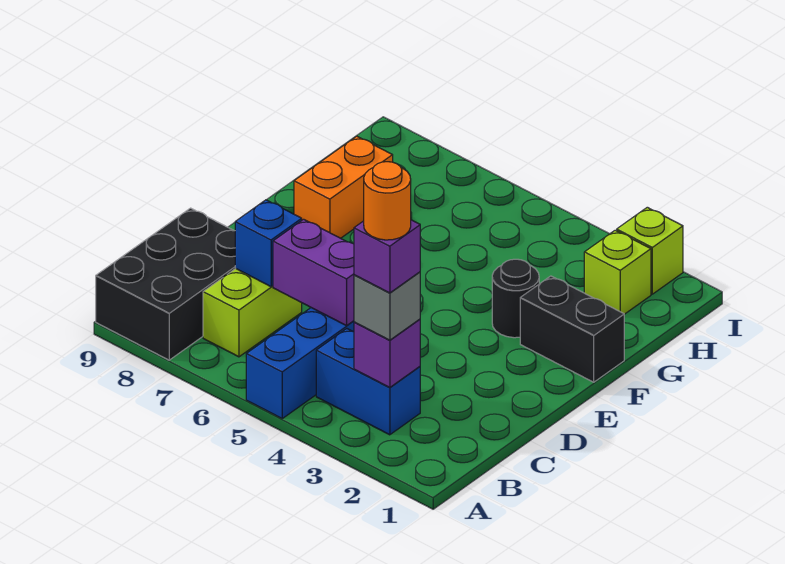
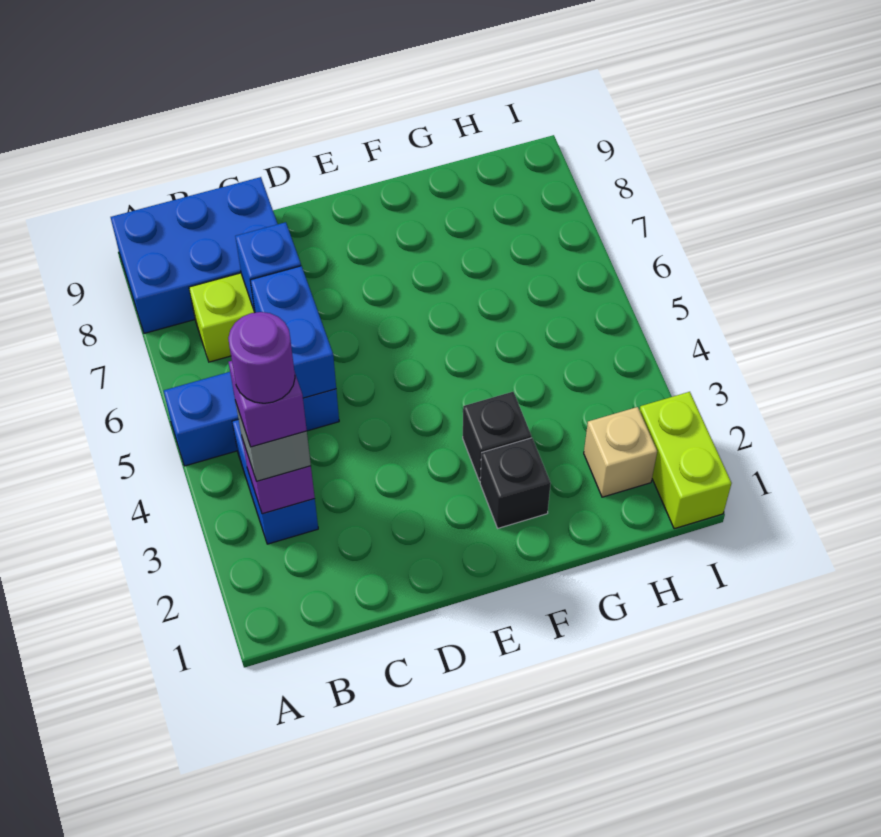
black brick A8:C9 level 1 -> blue brick A8:C9 level 1
orange round brick B3 level 5 -> purple round brick B3 level 5
purple brick C5:C6 level 2 -> blue brick C5:C6 level 2
black brick F1:F2 level 1 -> black brick F2 level 1
black round brick F3 level 1 -> black brick F3 level 1
orange brick F8:G8 level 1 -> none
lime brick H2 level 1 -> tan brick H2 level 1
lime brick I2 level 1 -> lime brick I1:I2 level 1

